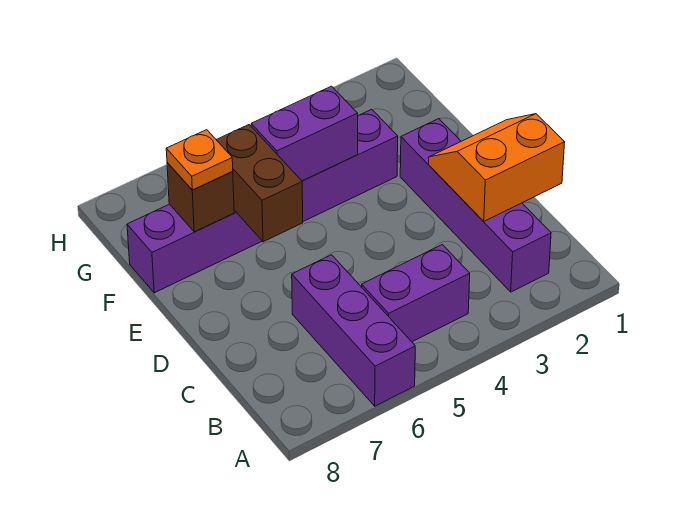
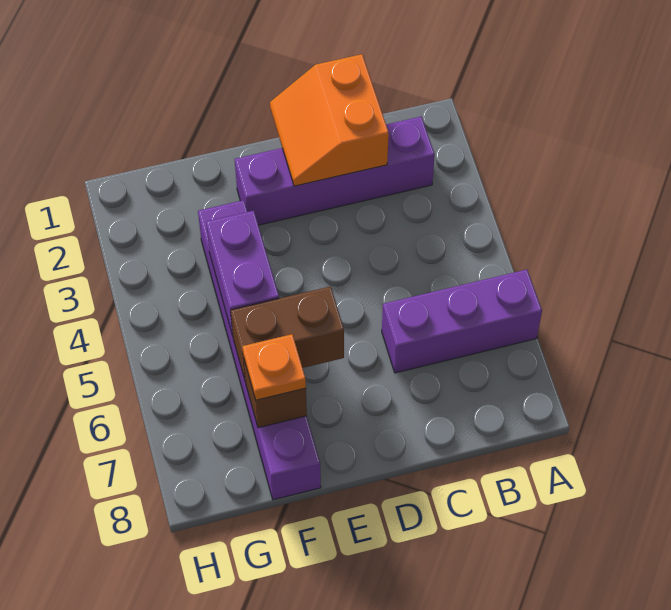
purple brick B4:B5 level 1 -> none

